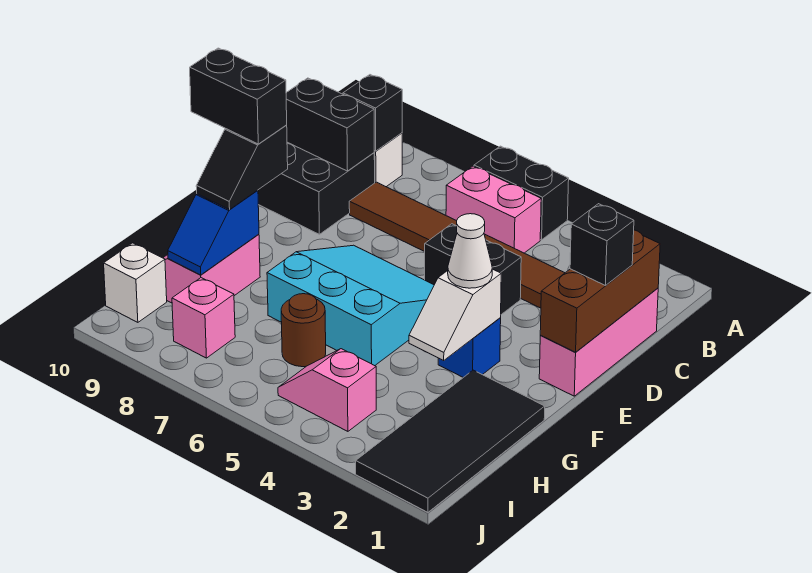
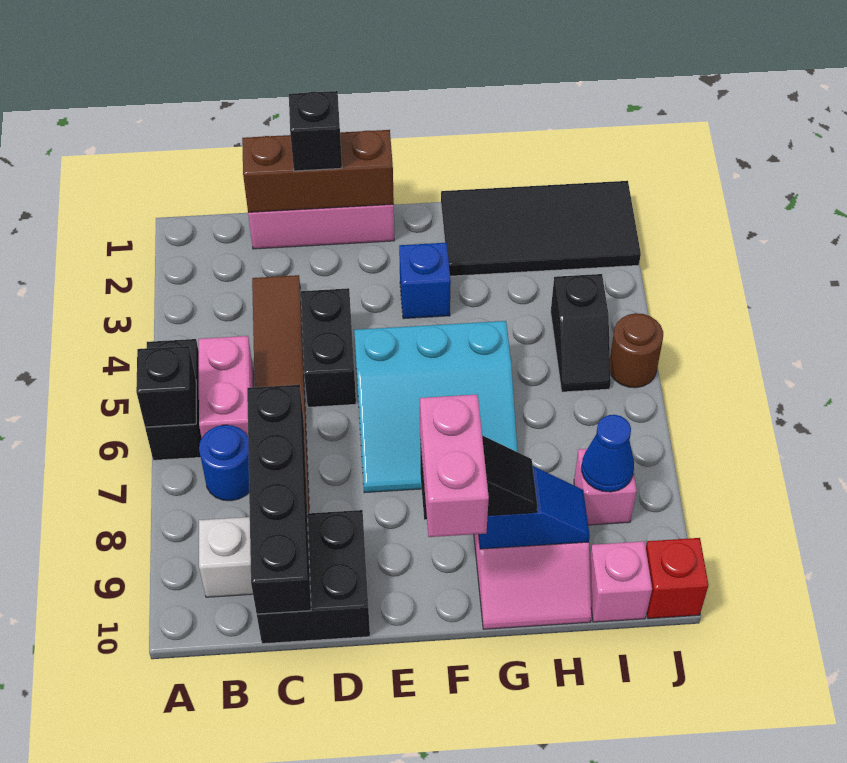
none -> blue round brick B7 level 1
black brick B9 level 2 -> black brick A6 level 2
black brick C9:C10 level 2 -> black brick C7:C10 level 2
cyan slope E5:G7 level 1 top G -> cyan slope E5:G7 level 1 top 5
white slope F3:G3 level 2 top F -> none
white cone F3 level 3 -> none
black brick F9:F10 level 4 -> pink brick F9:F10 level 4
brown round brick H6 level 1 -> brown round brick J5 level 1
pink slope I4:I5 level 1 top 4 -> black slope I4:I5 level 1 top 4
none -> blue cone I8 level 2
white brick I10 level 1 -> pink brick I10 level 1
none -> red brick J10 level 1

